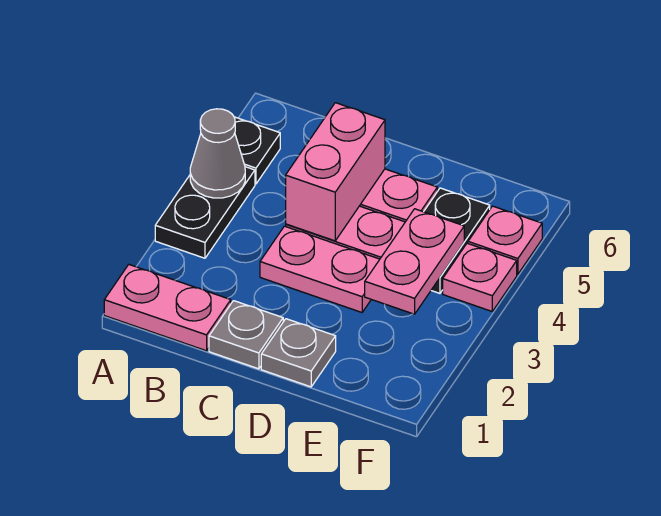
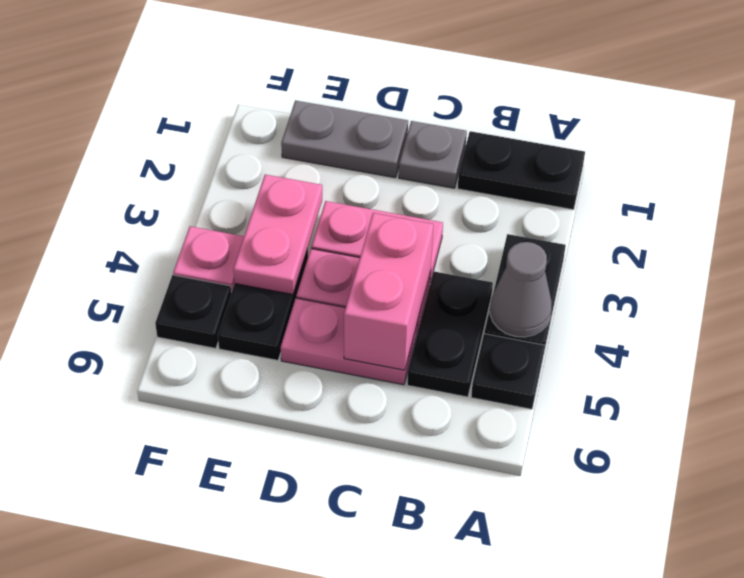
pink plate A1:B1 level 1 -> black plate A1:B1 level 1
none -> black plate B4:B5 level 1
grey plate D1 level 1 -> grey plate D1:E1 level 1
pink plate F5 level 1 -> black plate F5 level 1

